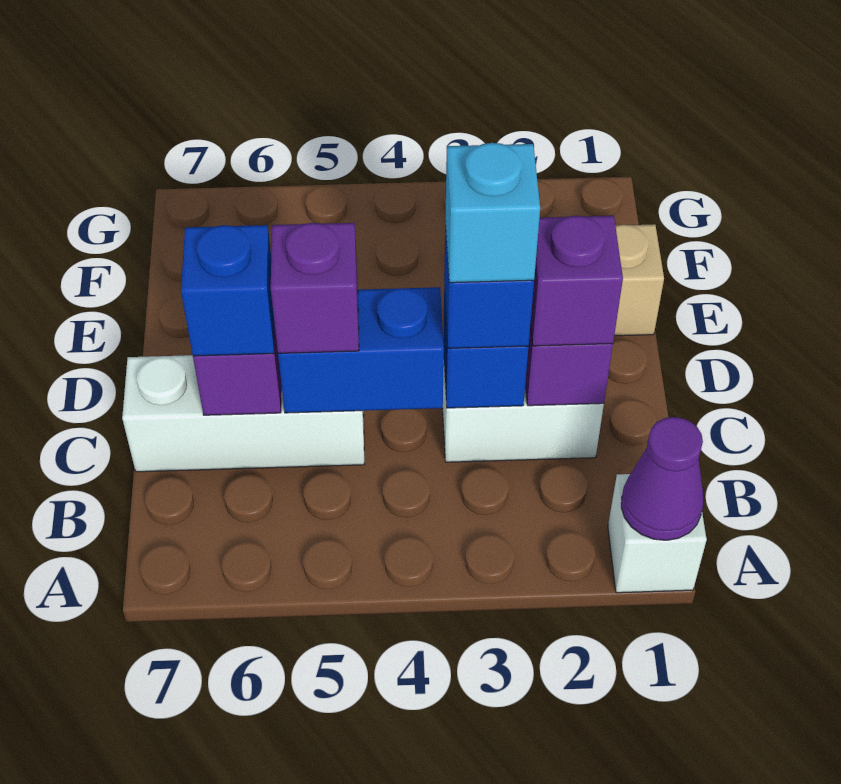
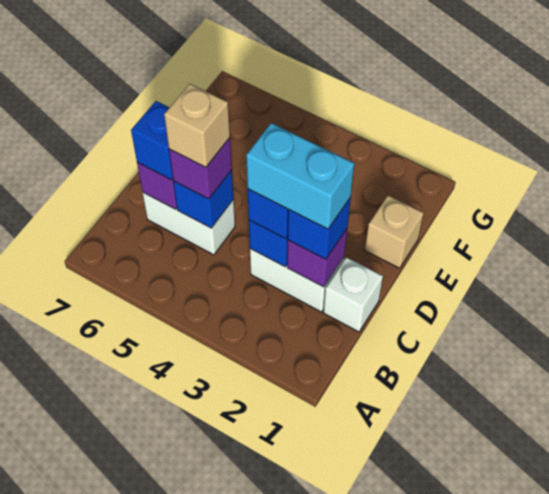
white brick A1 level 1 -> white brick C1 level 1
purple cone A1 level 2 -> none
purple brick C2 level 3 -> blue brick C2 level 3
cyan brick C3 level 4 -> cyan brick C2:C3 level 4
blue brick C4:C5 level 2 -> blue brick C5 level 2
white brick C5:C7 level 1 -> white brick C5:C6 level 1
none -> tan brick C5 level 4

